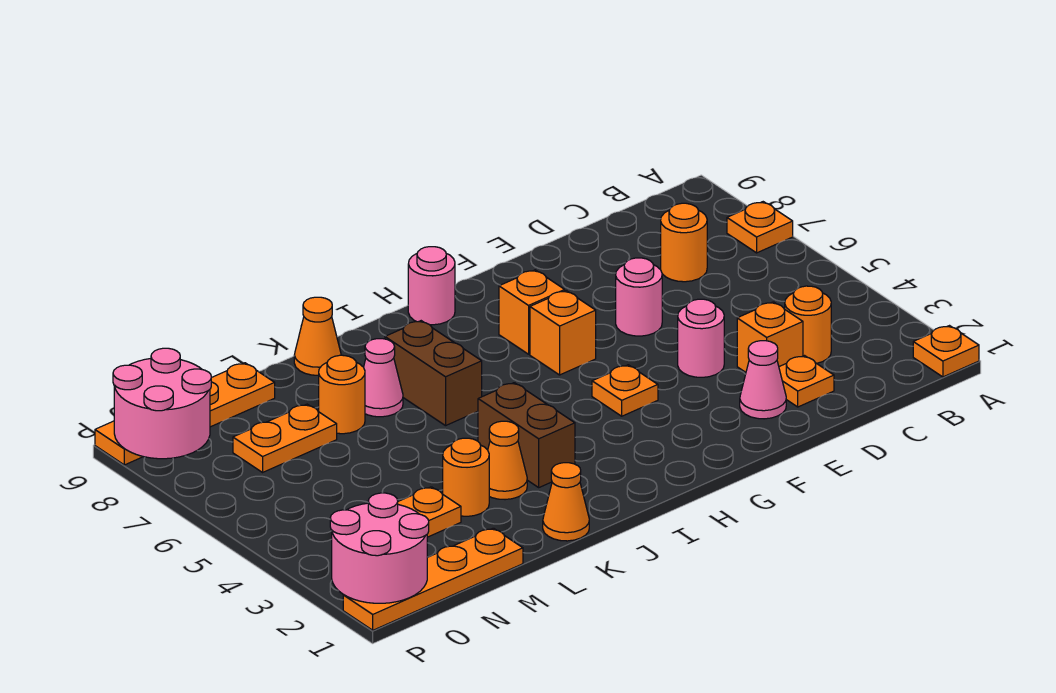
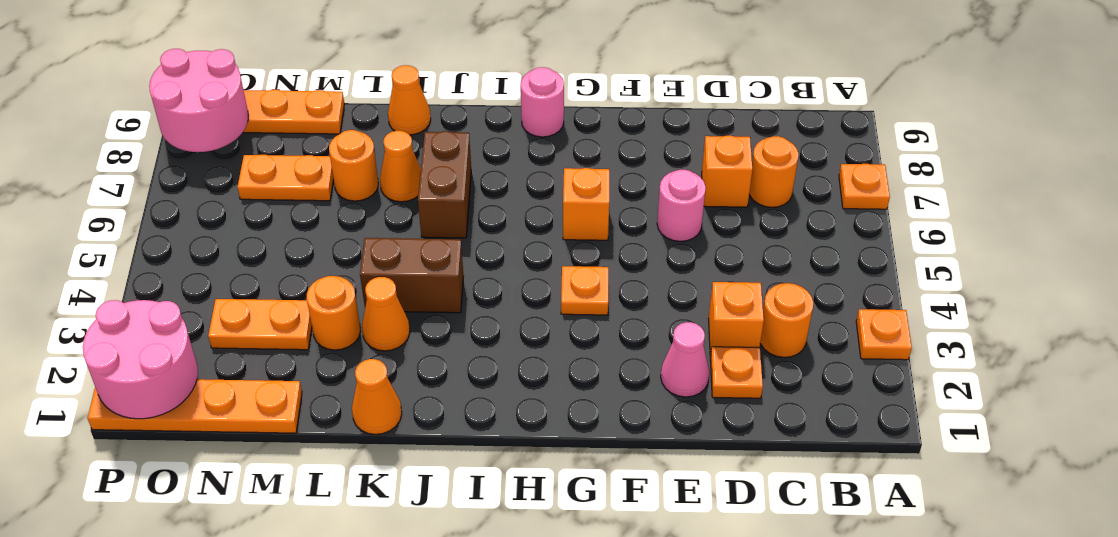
orange plate A1 level 1 -> orange plate A3 level 1
pink round brick E4 level 1 -> none
orange brick G7 level 1 -> orange brick D7 level 1
brown brick J3:J4 level 1 -> brown brick J4:K4 level 1
pink cone K7 level 1 -> orange cone K7 level 1

